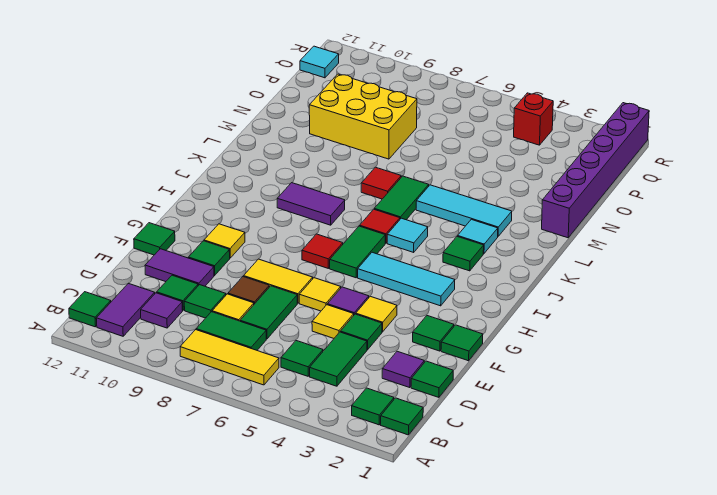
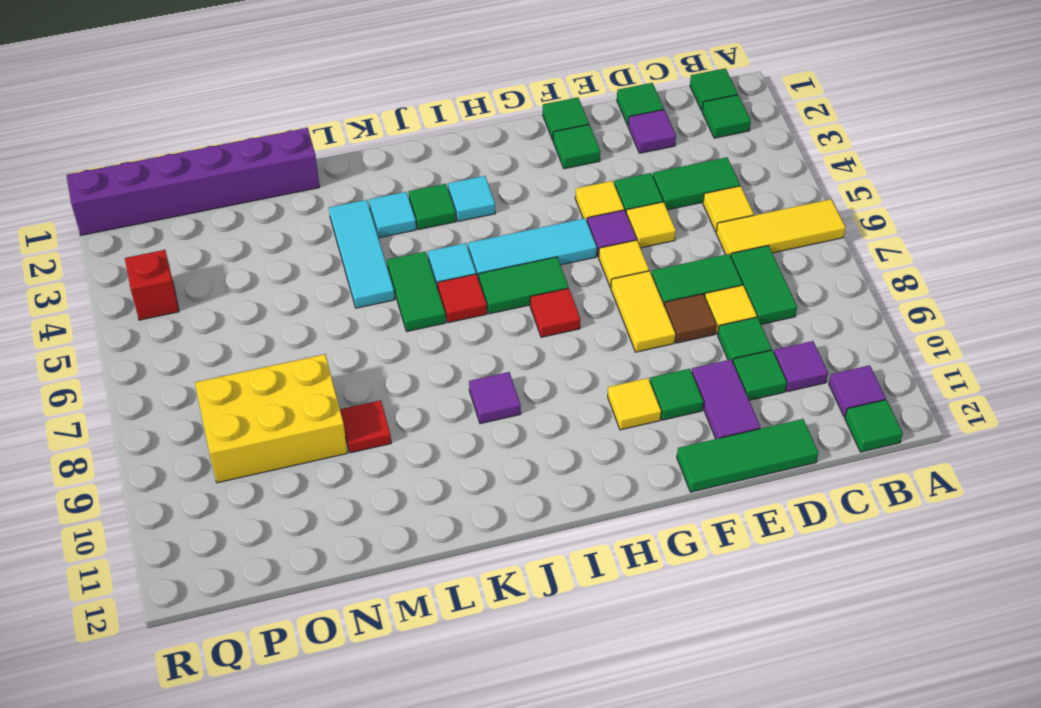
yellow tile B6:B8 level 1 -> yellow tile A6:C6 level 1
purple tile B11:C11 level 1 -> purple tile B11 level 1
green tile C5 level 1 -> yellow tile C5 level 1
green tile F12 level 1 -> green tile D12:F12 level 1
cyan tile H3:H5 level 1 -> cyan tile G5:I5 level 1
purple tile J8:J9 level 1 -> purple tile J9 level 1
green tile K6:L6 level 1 -> green tile K5:K6 level 1
red tile L7 level 1 -> red tile M9 level 1
yellow brick N8:O10 level 1 -> yellow brick N8:P9 level 1
cyan tile Q12 level 1 -> cyan tile I3 level 1

